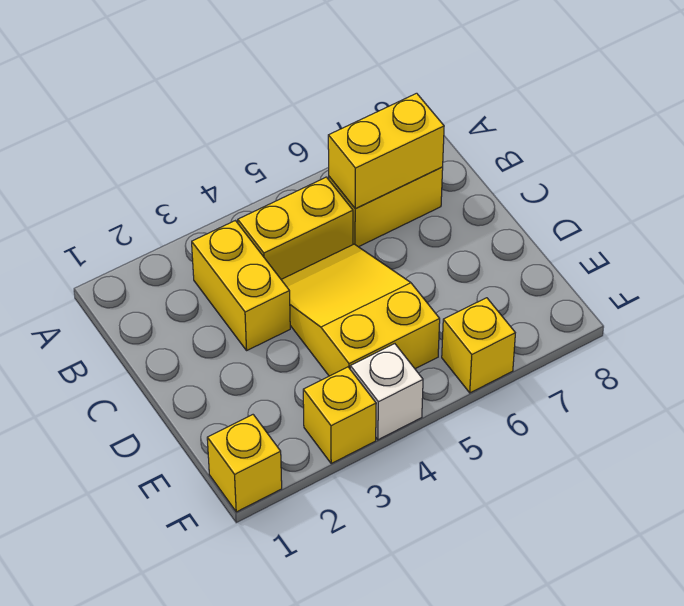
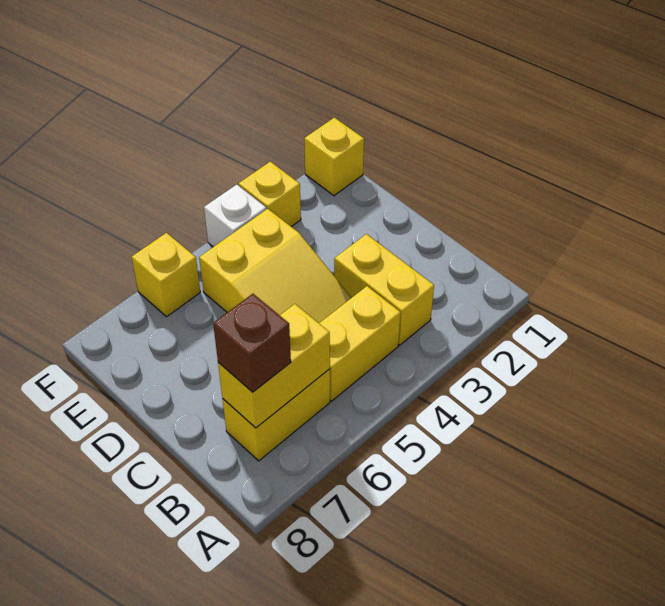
none -> brown brick B7 level 3

